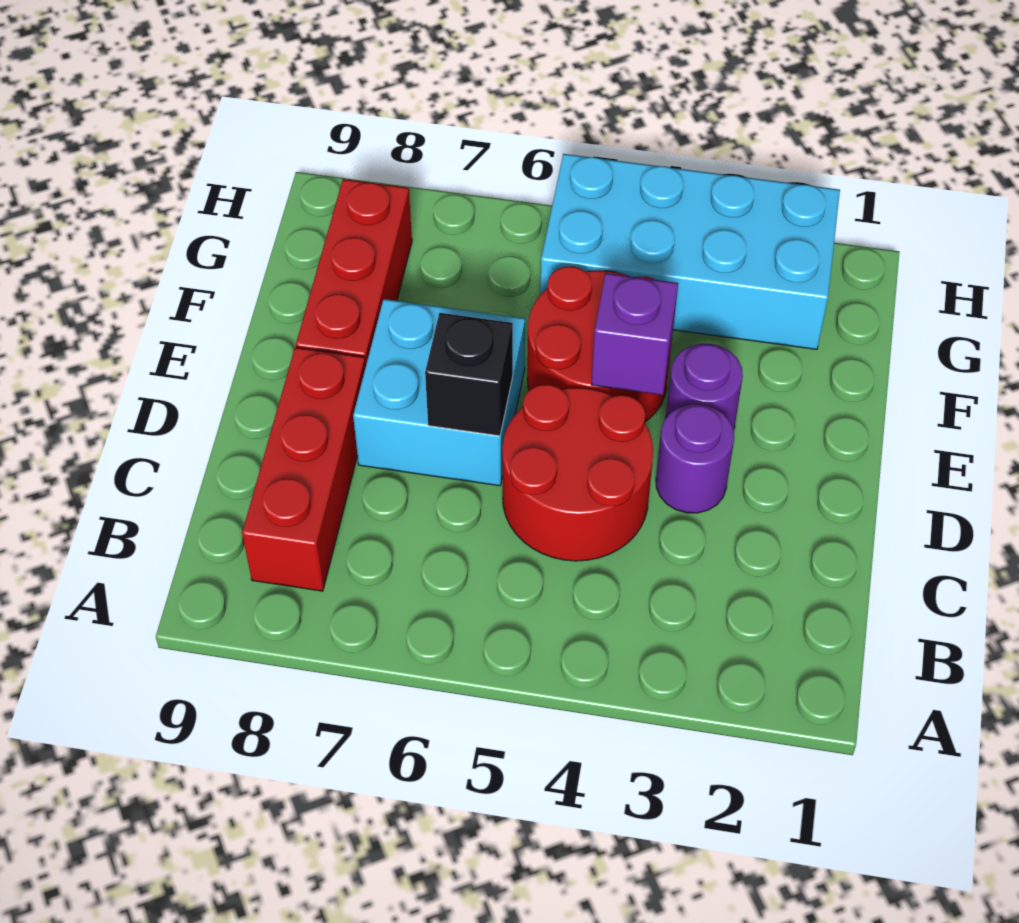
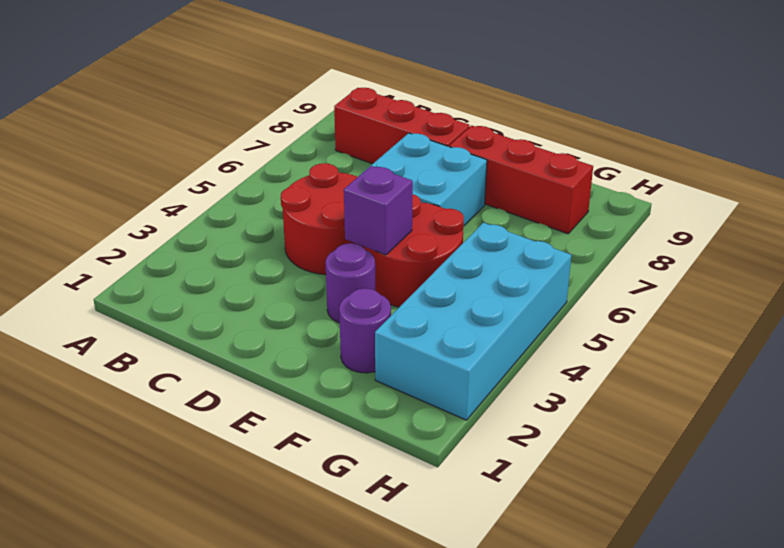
purple round brick D3 level 1 -> purple round brick F2 level 1
black brick D6 level 2 -> none

